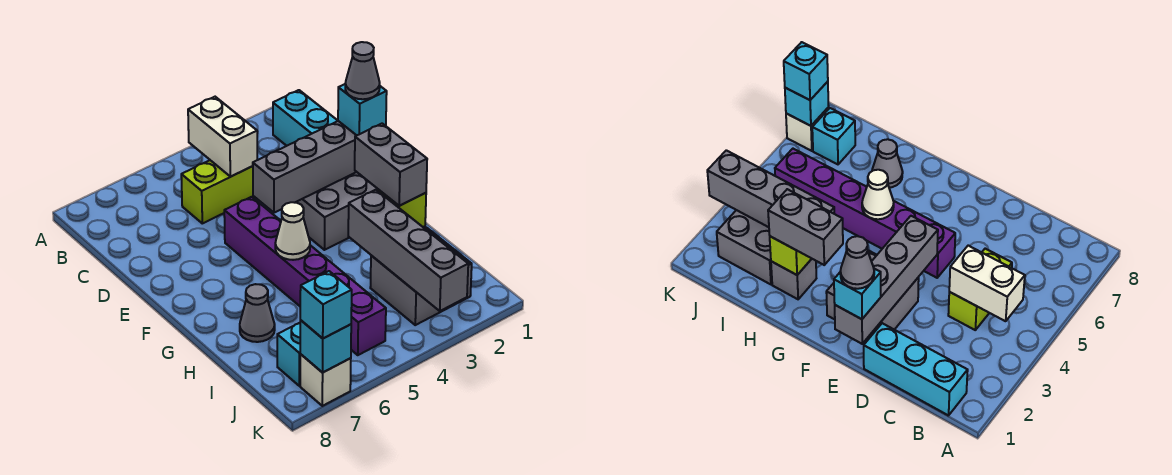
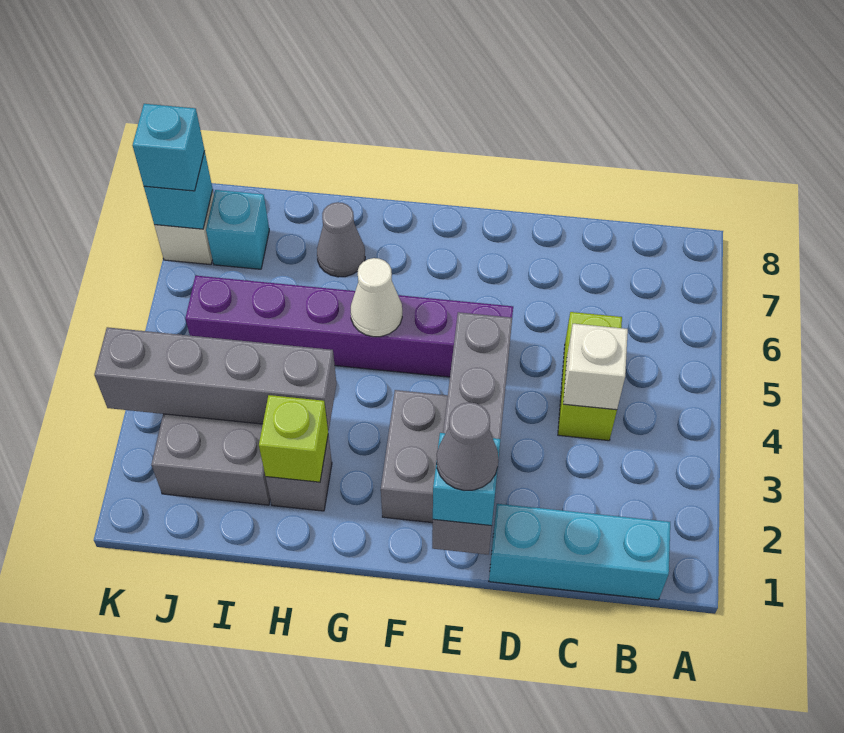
white brick B4:C4 level 2 -> white brick C4 level 2
grey brick G2:H2 level 3 -> none

